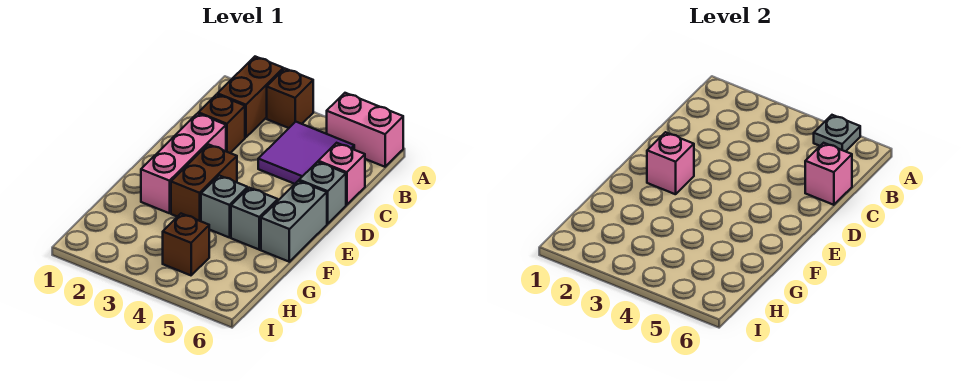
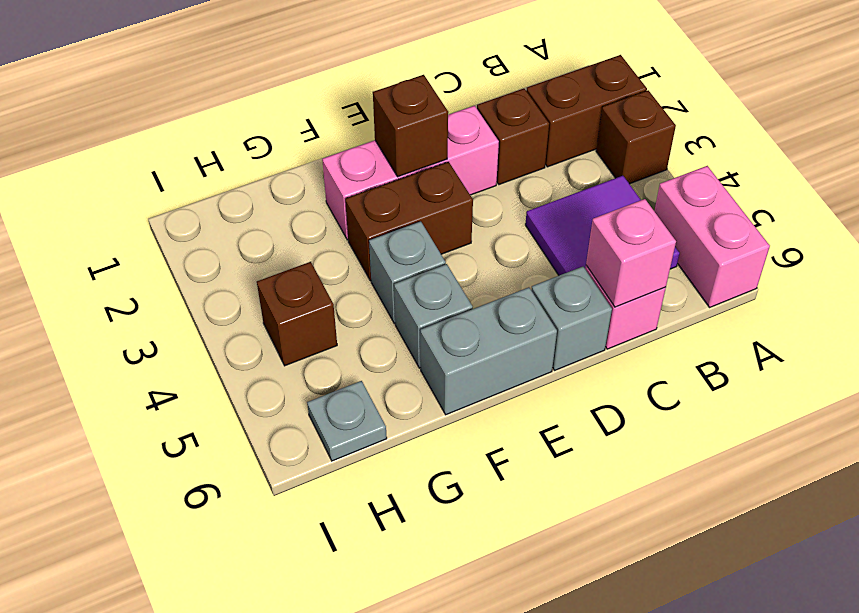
grey plate A5 level 2 -> grey plate H6 level 1
pink brick E2 level 2 -> brown brick E2 level 2

